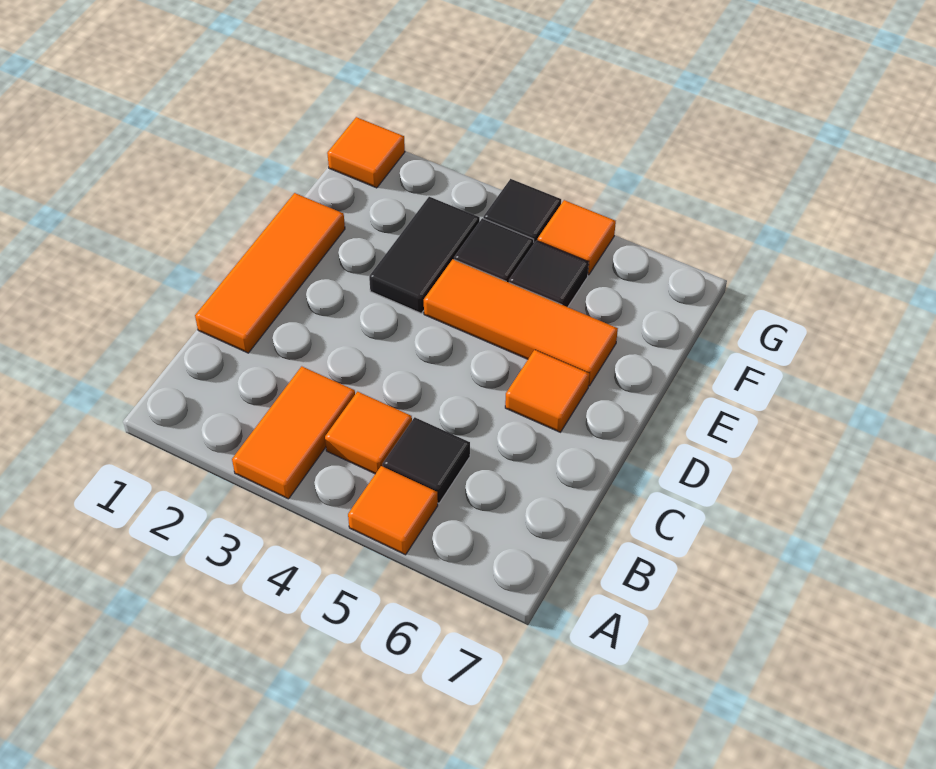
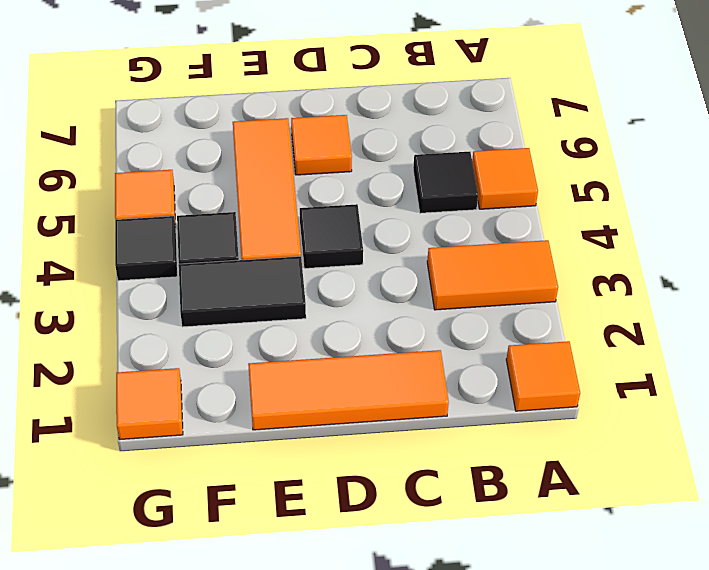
orange tile B4 level 1 -> orange tile A1 level 1
black tile F5 level 1 -> black tile D4 level 1

